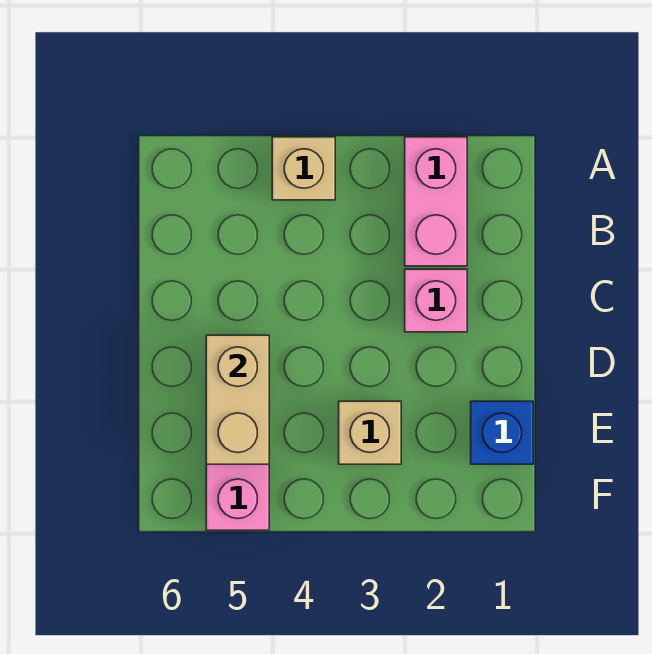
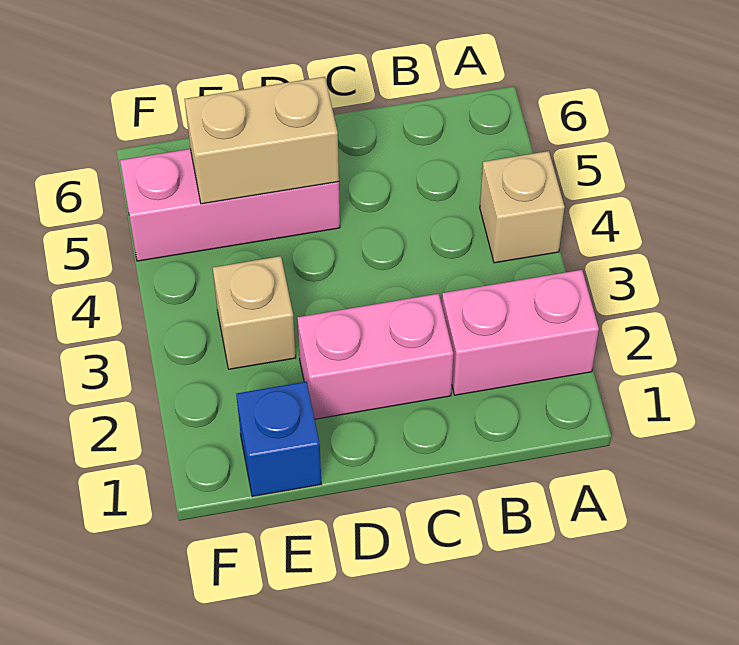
pink brick C2 level 1 -> pink brick C2:D2 level 1

